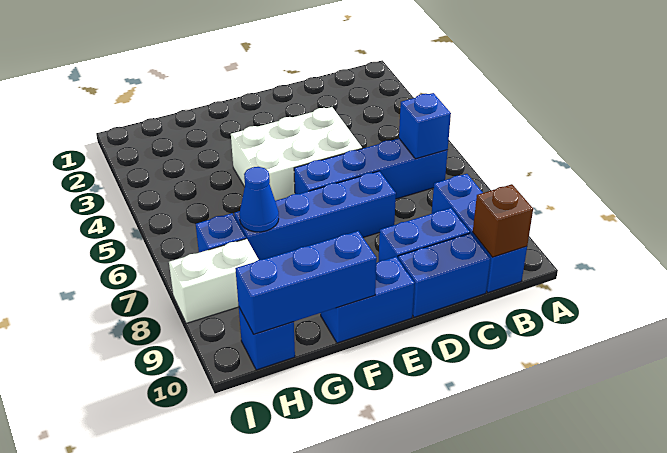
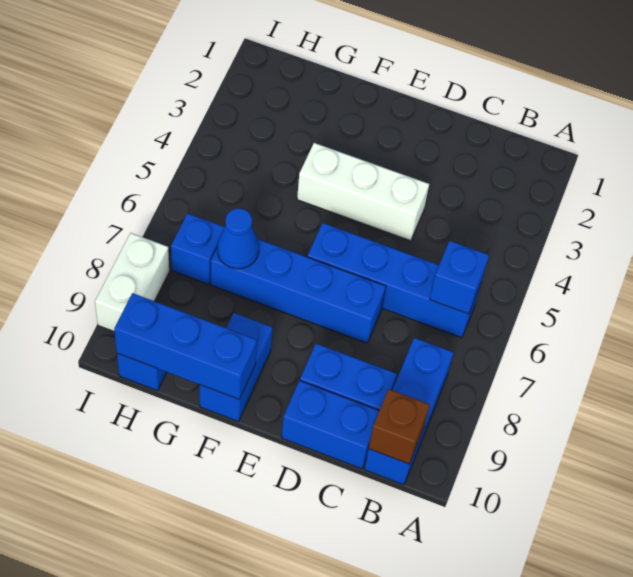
white brick D4:F5 level 1 -> white brick D4:F4 level 1
blue brick E10:F10 level 1 -> blue brick F9:F10 level 1
white brick H8:I8 level 1 -> white brick I8:I9 level 1

